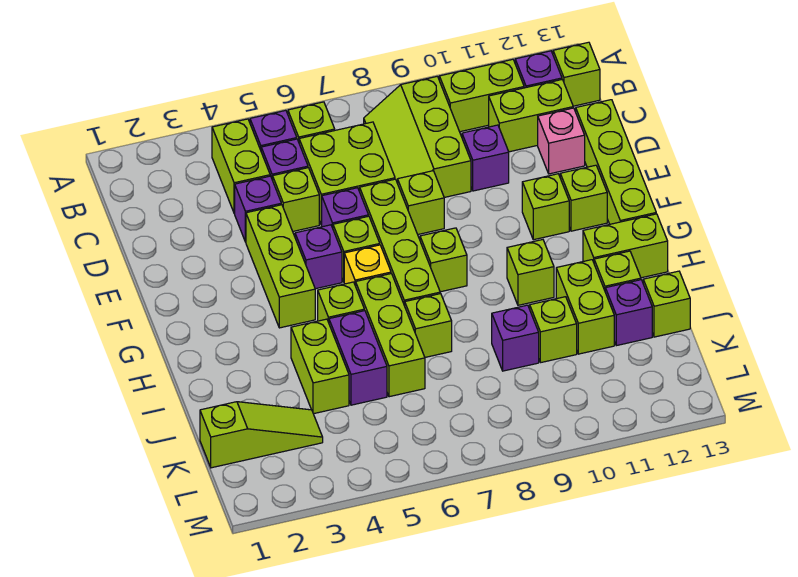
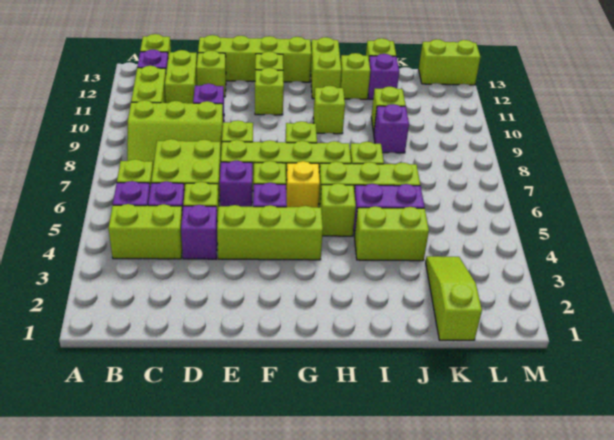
pink brick D12 level 1 -> lime brick D12 level 1
lime brick I11:J11 level 1 -> lime brick L13:M13 level 1

